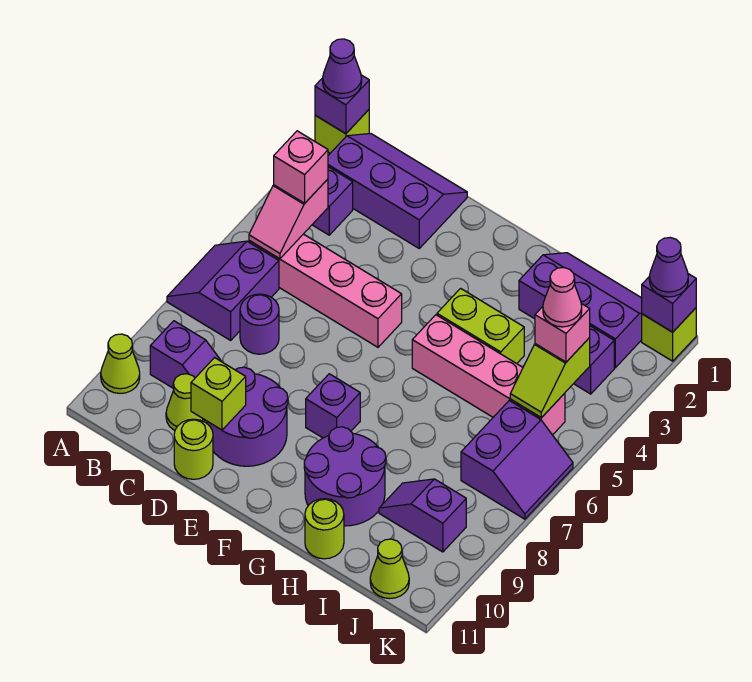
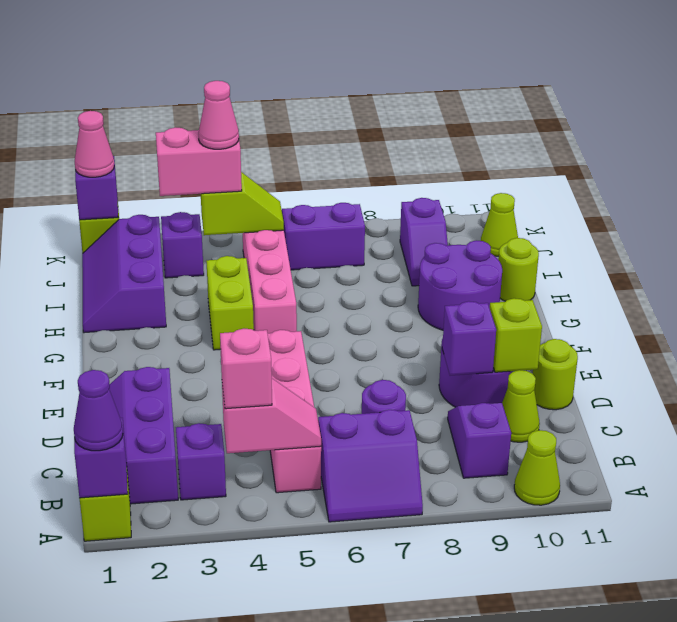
purple brick F8 level 1 -> purple brick D9 level 2
pink brick J4 level 3 -> pink brick J3:J4 level 3
purple cone K1 level 3 -> pink cone K1 level 3

